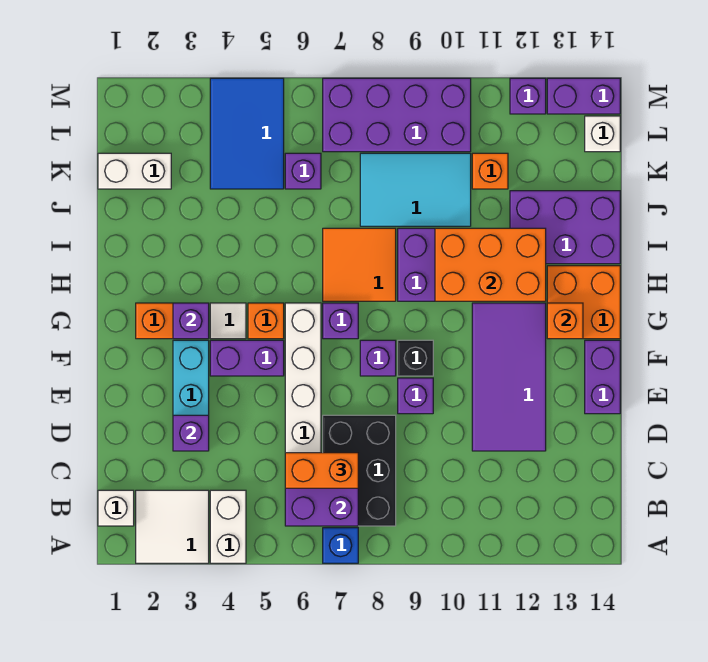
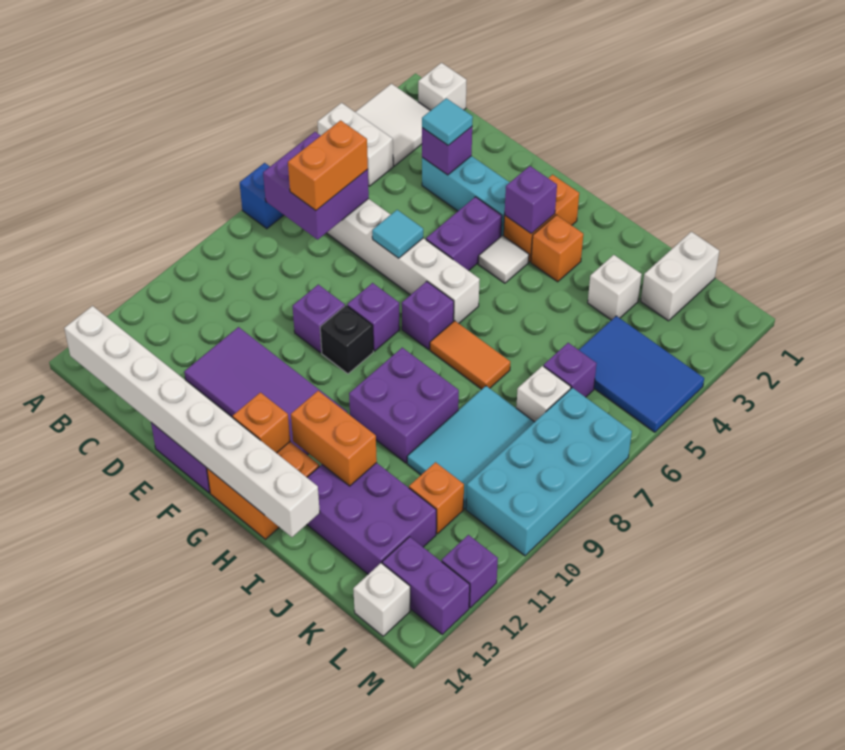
black brick B7:D8 level 1 -> none
none -> white brick B14:I14 level 2
none -> cyan tile D3 level 3
none -> cyan tile E6 level 2
orange brick G5 level 1 -> orange brick H3 level 1
orange tile H7:I8 level 1 -> orange tile H7:I7 level 1
orange brick H10:I12 level 2 -> orange brick H12:I12 level 2
purple brick I12:J14 level 1 -> purple brick I12:K13 level 1
none -> white brick J3 level 1
none -> white brick K7 level 1
purple brick L7:M10 level 1 -> cyan brick L7:M10 level 1
purple brick M13:M14 level 1 -> purple brick L13:M13 level 1

